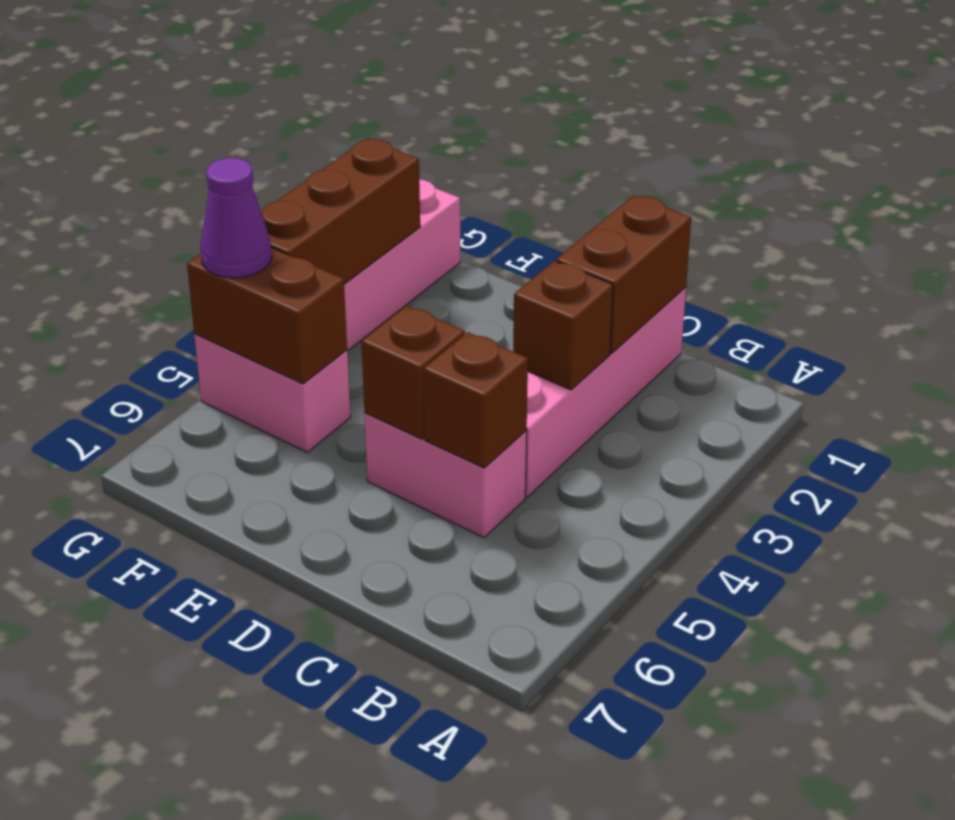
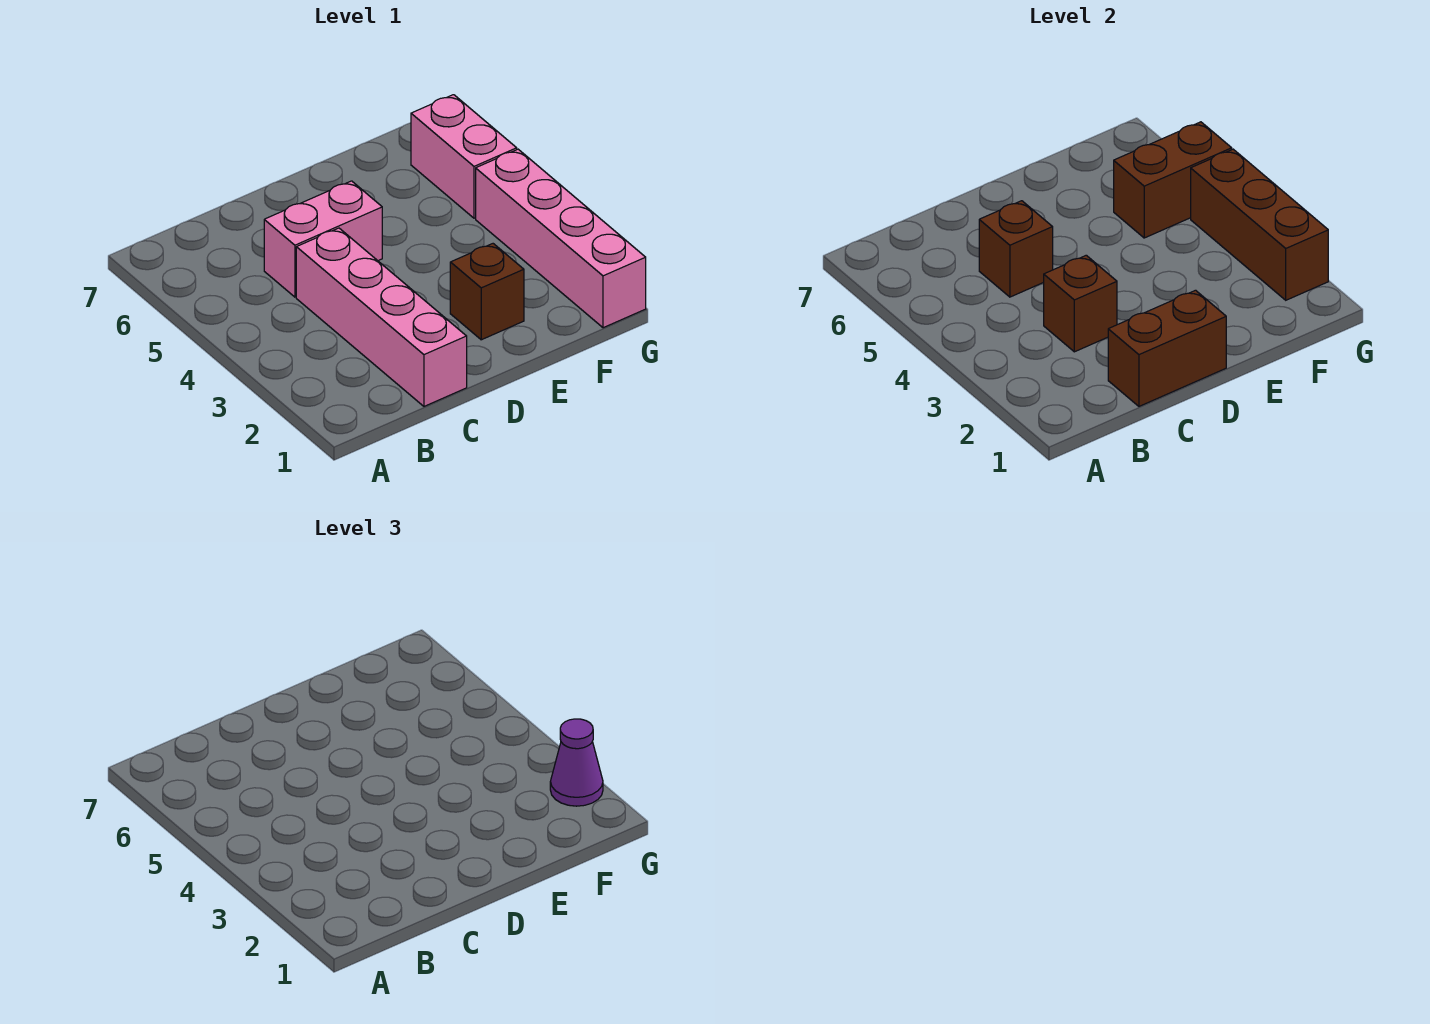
brown brick C1:C2 level 2 -> brown brick C1:D1 level 2
brown brick D5 level 2 -> brown brick E2 level 1
pink brick F5:G5 level 1 -> pink brick G5:G6 level 1
purple cone G5 level 3 -> purple cone G2 level 3

